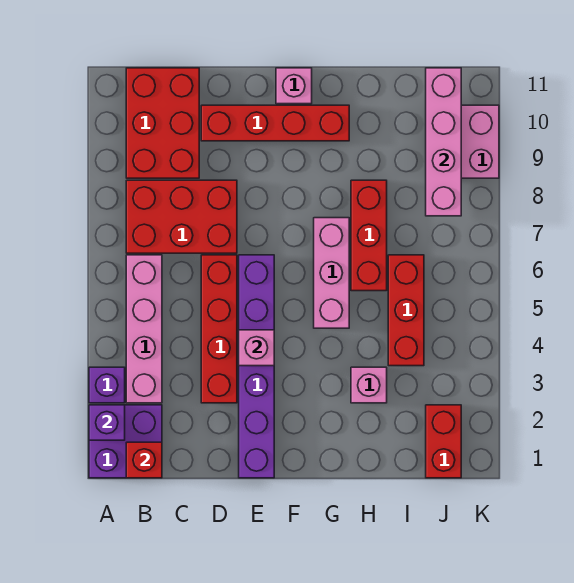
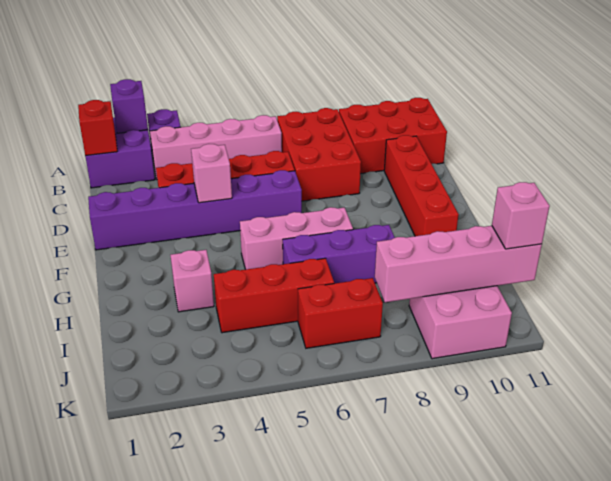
pink brick F11 level 1 -> pink brick J11 level 3
red brick H6:H8 level 1 -> purple brick H6:H8 level 1
red brick J1:J2 level 1 -> red brick J6:J7 level 1

